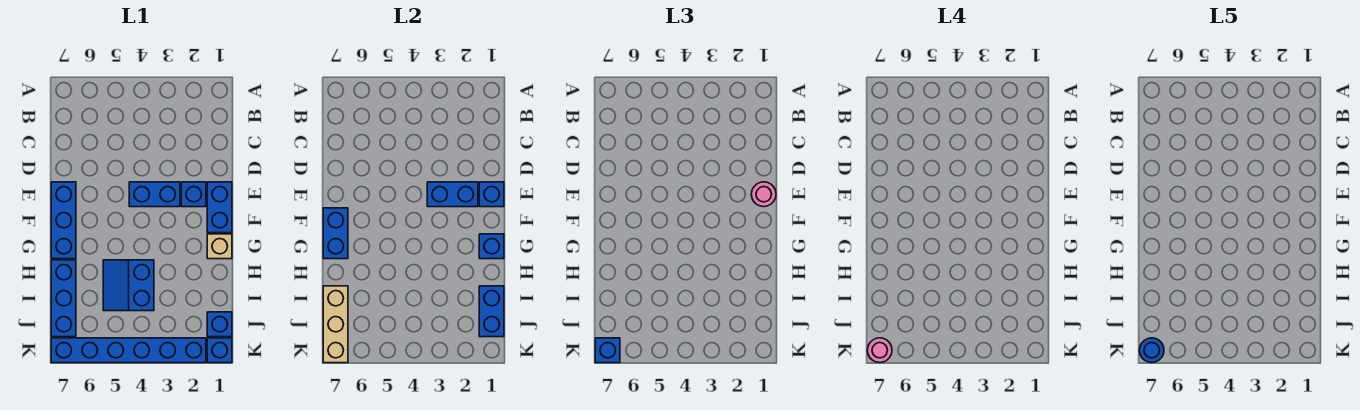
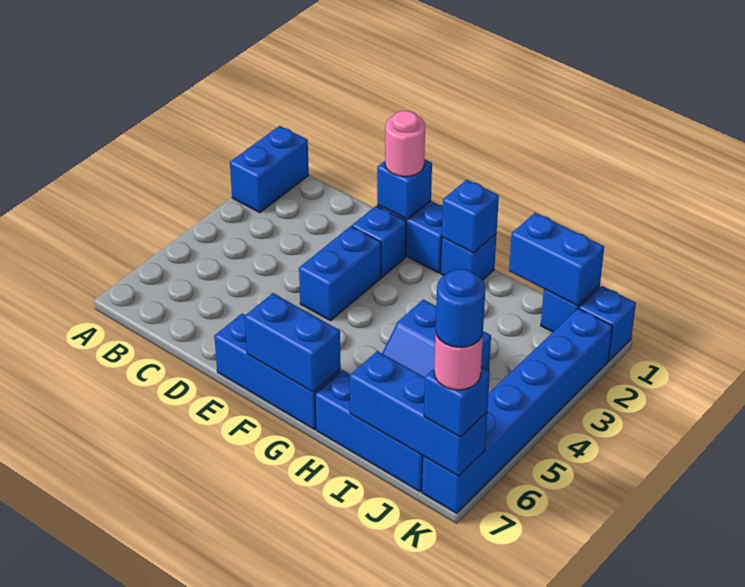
blue brick E2:E3 level 2 -> blue brick A1:A2 level 1
tan brick G1 level 1 -> blue brick G1 level 1
tan brick I7:K7 level 2 -> blue brick I7:K7 level 2

